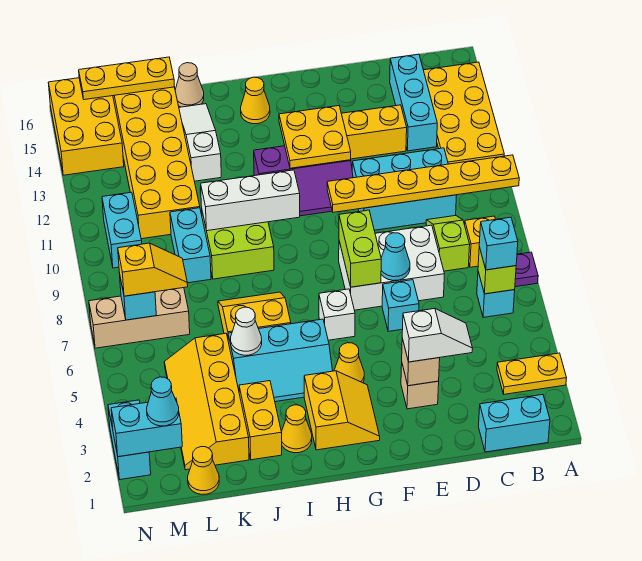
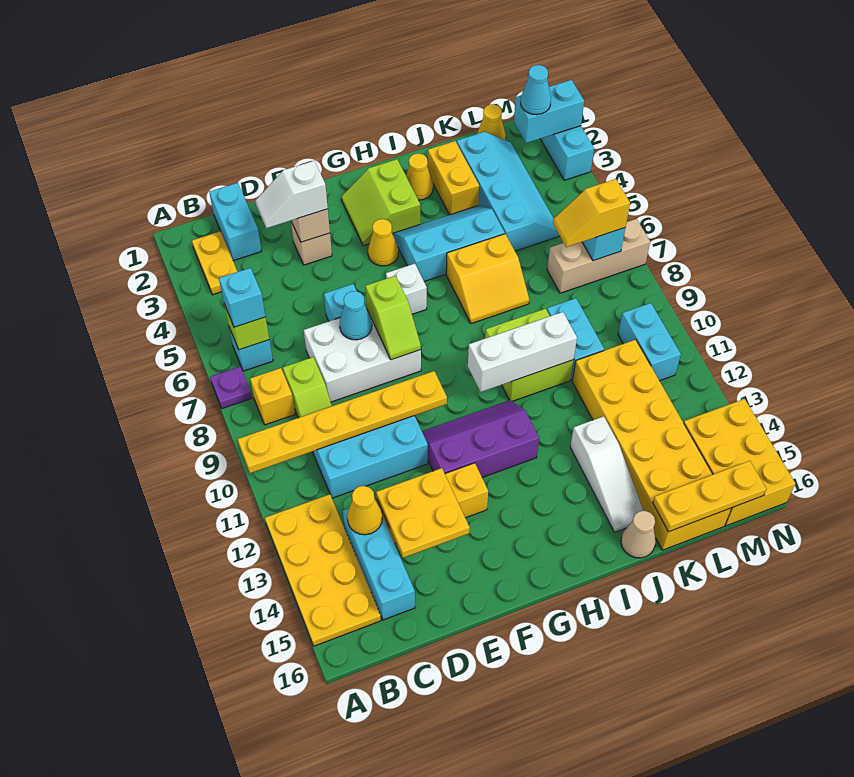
yellow plate A3:B3 level 1 -> yellow plate B2:B3 level 1
cyan brick B1:C1 level 1 -> cyan brick C1:C2 level 1
lime brick F7:F8 level 2 -> lime slope F7:F8 level 2 top 7
yellow plate F12:G13 level 2 -> yellow plate D13:E14 level 2
yellow slope G2:H3 level 1 top H -> lime slope G2:H3 level 1 top H
yellow cone H15 level 1 -> yellow cone C13 level 2
white cone J5 level 2 -> none
yellow slope K2:L5 level 1 top K -> cyan slope K2:L5 level 1 top K

